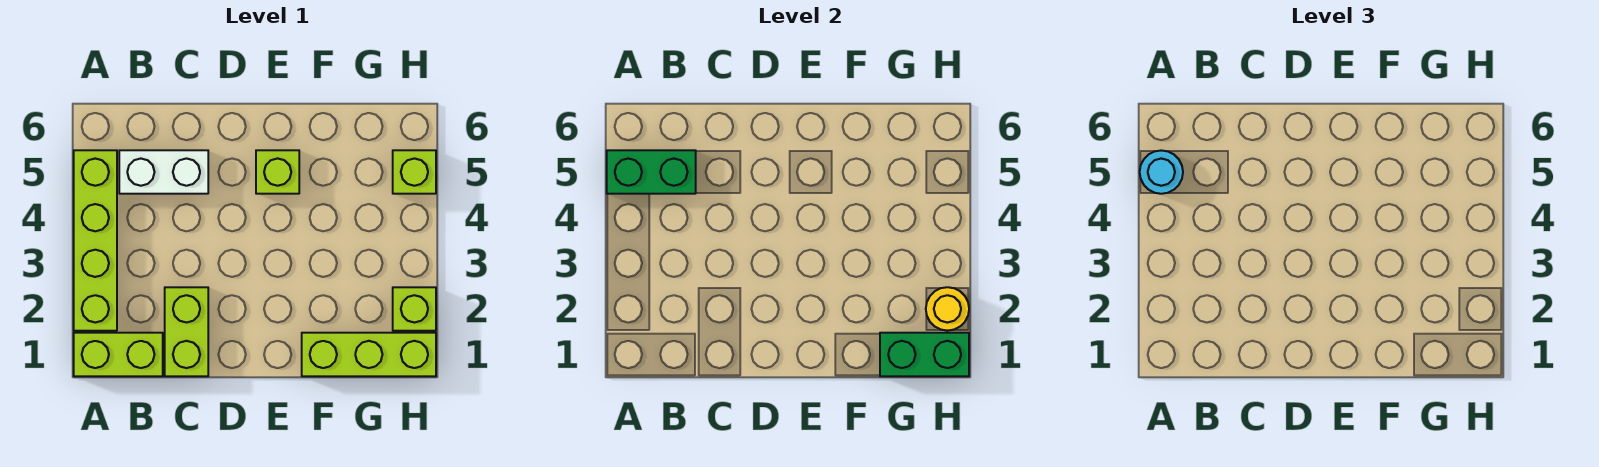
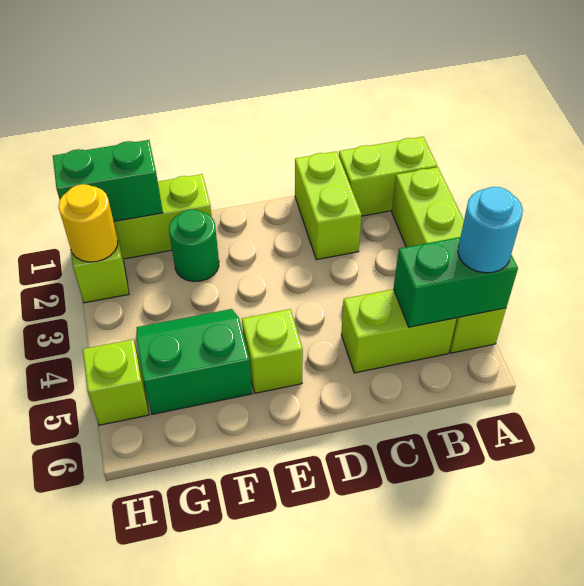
white brick B5:C5 level 1 -> lime brick B5:C5 level 1
none -> green round brick F2 level 1
none -> green slope F4:G5 level 1 top 5

